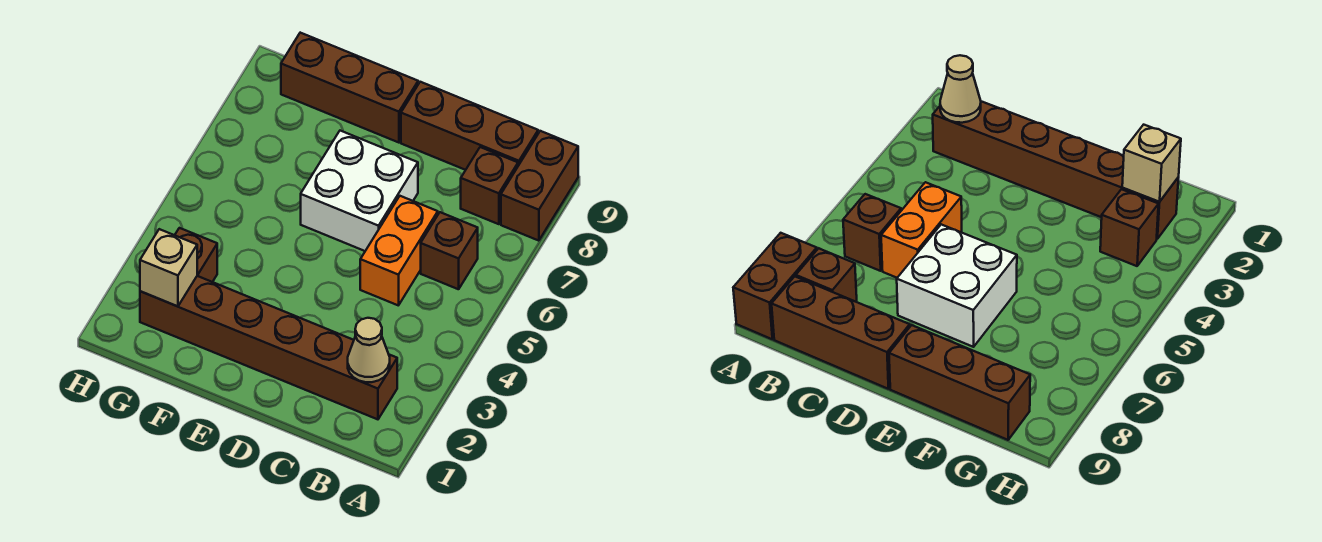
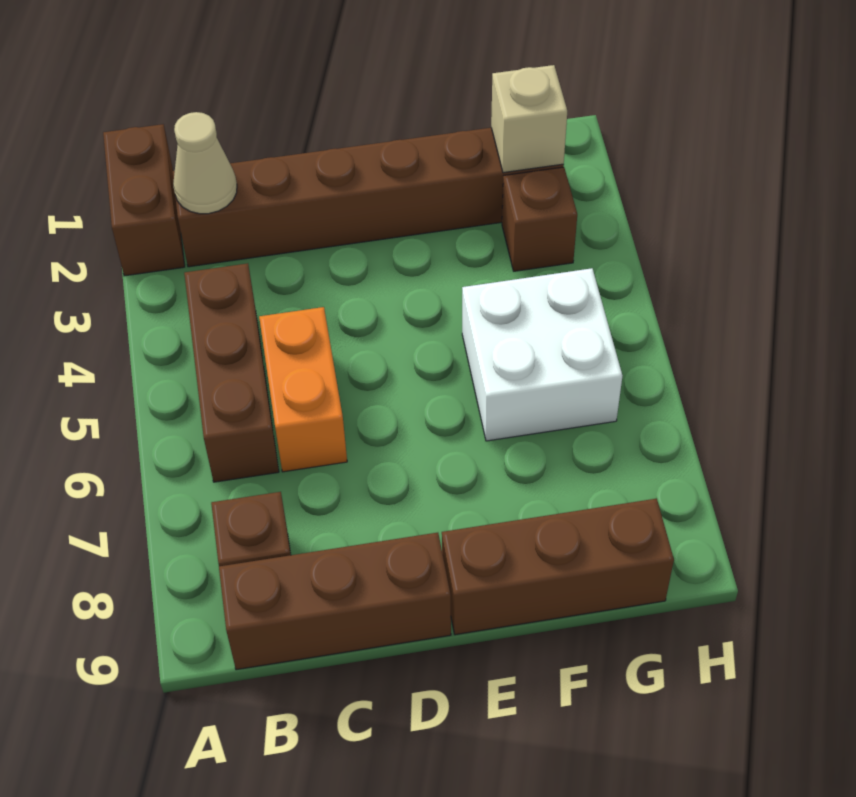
brown brick A8:A9 level 1 -> brown brick A1:A2 level 1
brown brick B6 level 1 -> brown brick B4:B6 level 1
white brick D6:E7 level 1 -> white brick F5:G6 level 1

